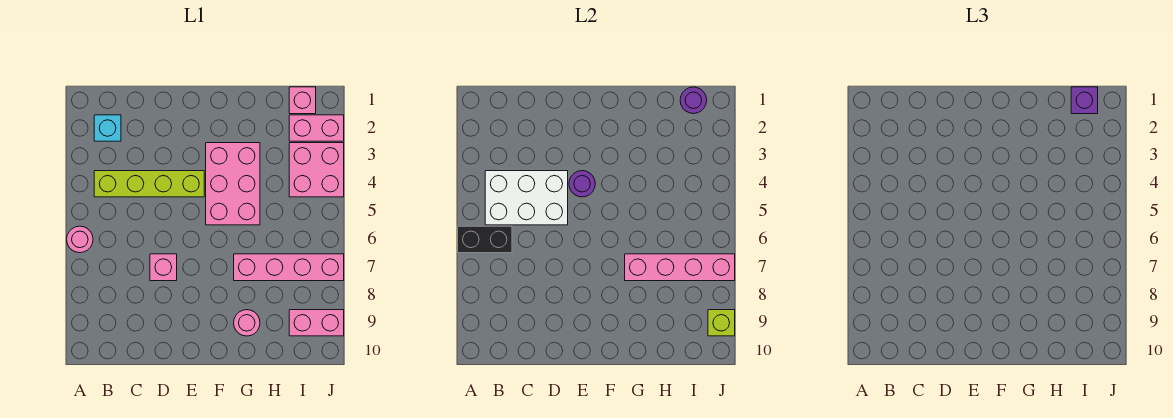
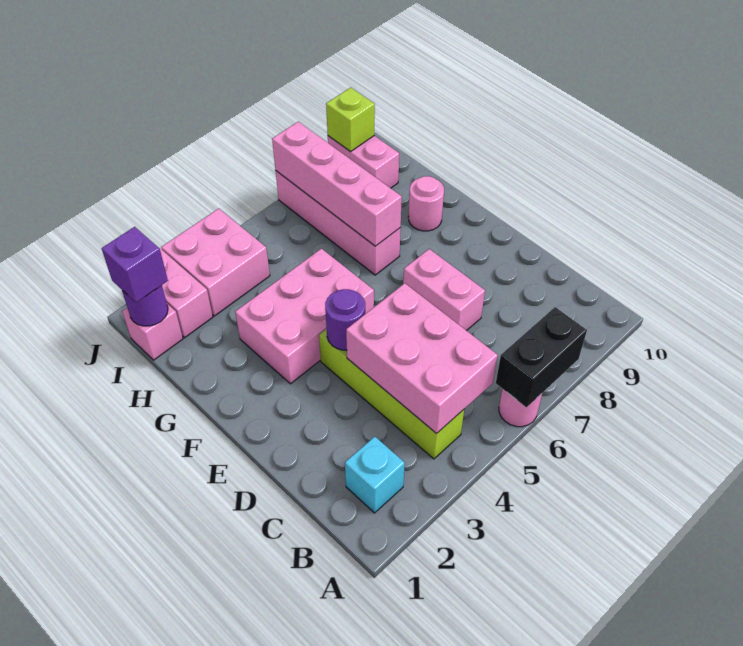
black brick A6:B6 level 2 -> black brick A6:A7 level 2
white brick B4:D5 level 2 -> pink brick B4:D5 level 2
pink brick D7 level 1 -> pink brick D7:E7 level 1

